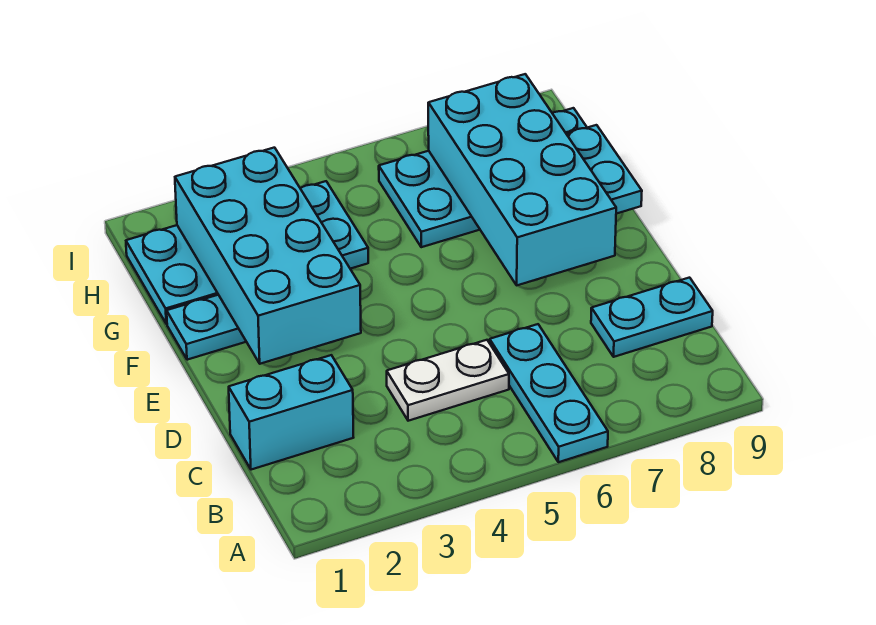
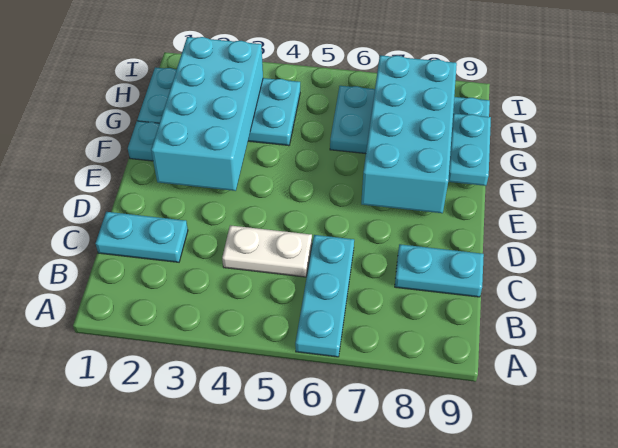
cyan brick C1:C2 level 1 -> cyan plate C1:C2 level 1

